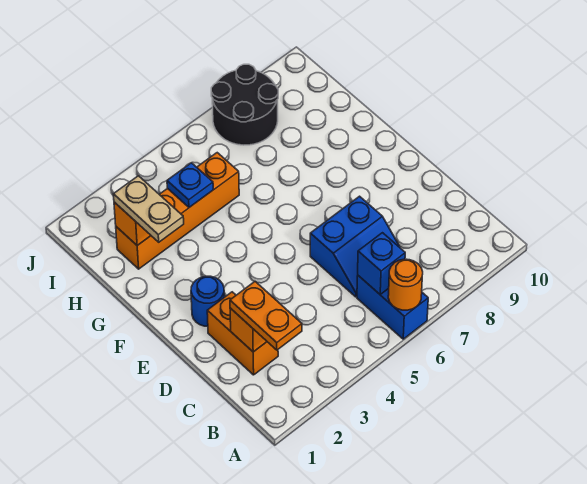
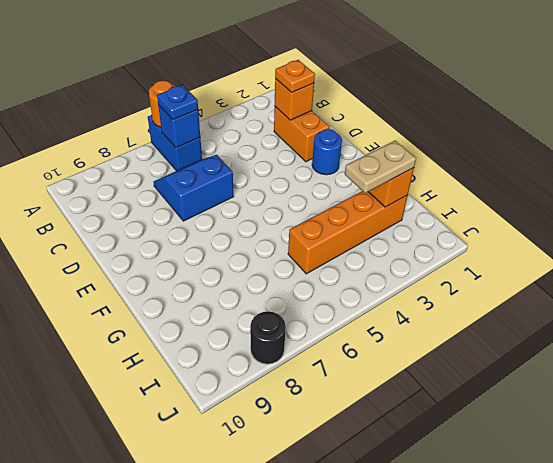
orange plate B2:C2 level 3 -> orange plate C2 level 3
tan plate G2:H2 level 3 -> tan plate H2:H3 level 3
blue plate H4 level 2 -> blue plate B6 level 3
black round brick I7:J8 level 1 -> black round brick J8 level 1

